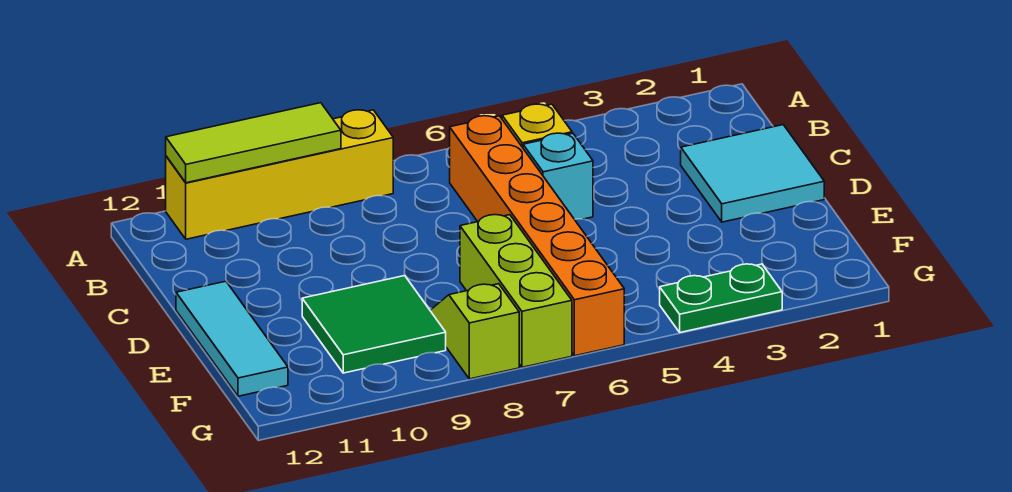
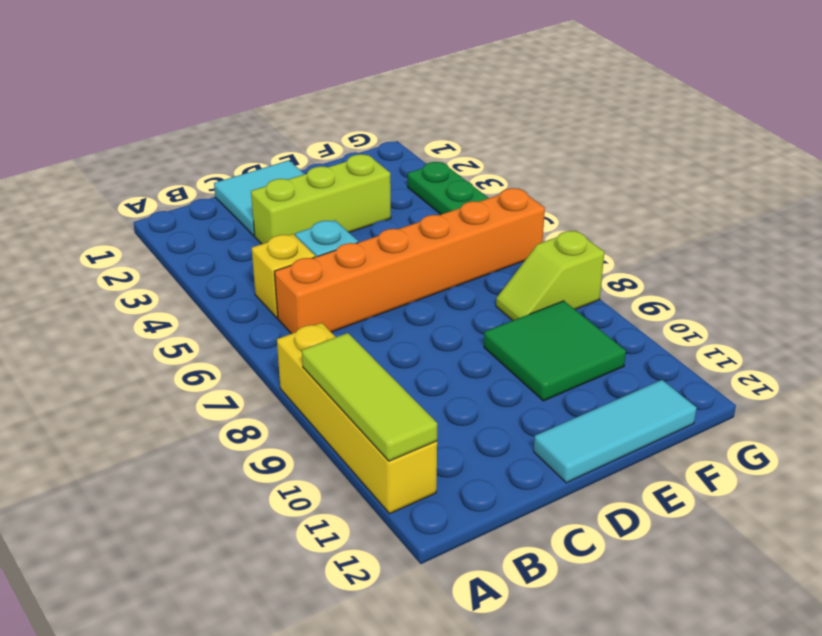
lime brick E7:G7 level 1 -> lime brick C3:E3 level 1

